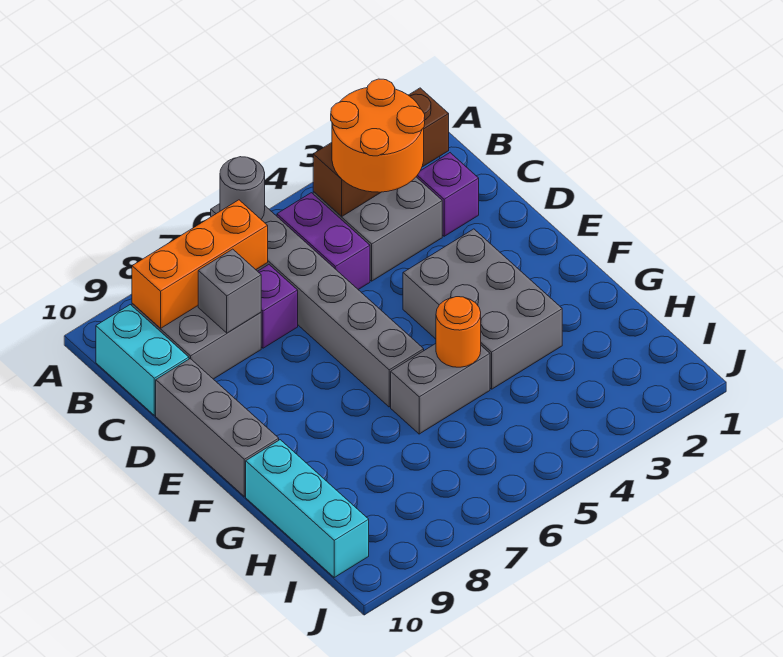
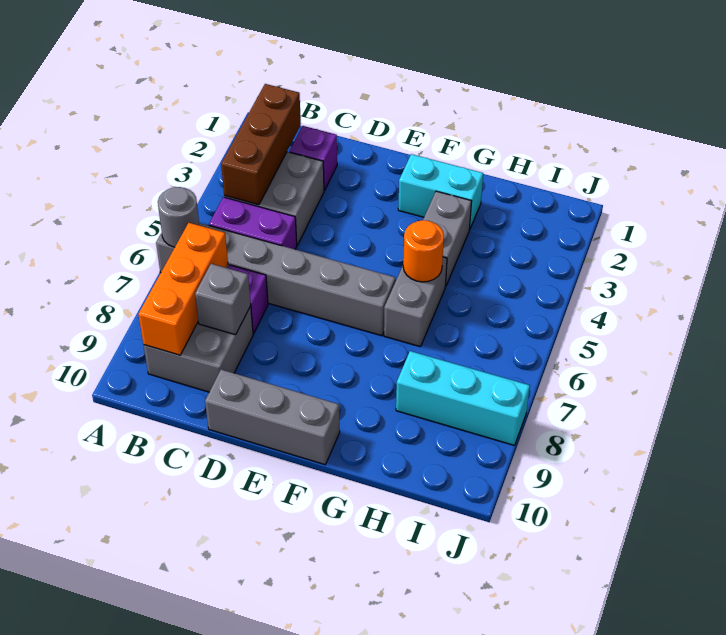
orange round brick B3:C4 level 3 -> none
cyan brick B10:C10 level 1 -> cyan brick F2:G2 level 1
grey brick E3:G4 level 1 -> grey brick G3:G4 level 1
cyan brick G10:I10 level 1 -> cyan brick H8:J8 level 1

